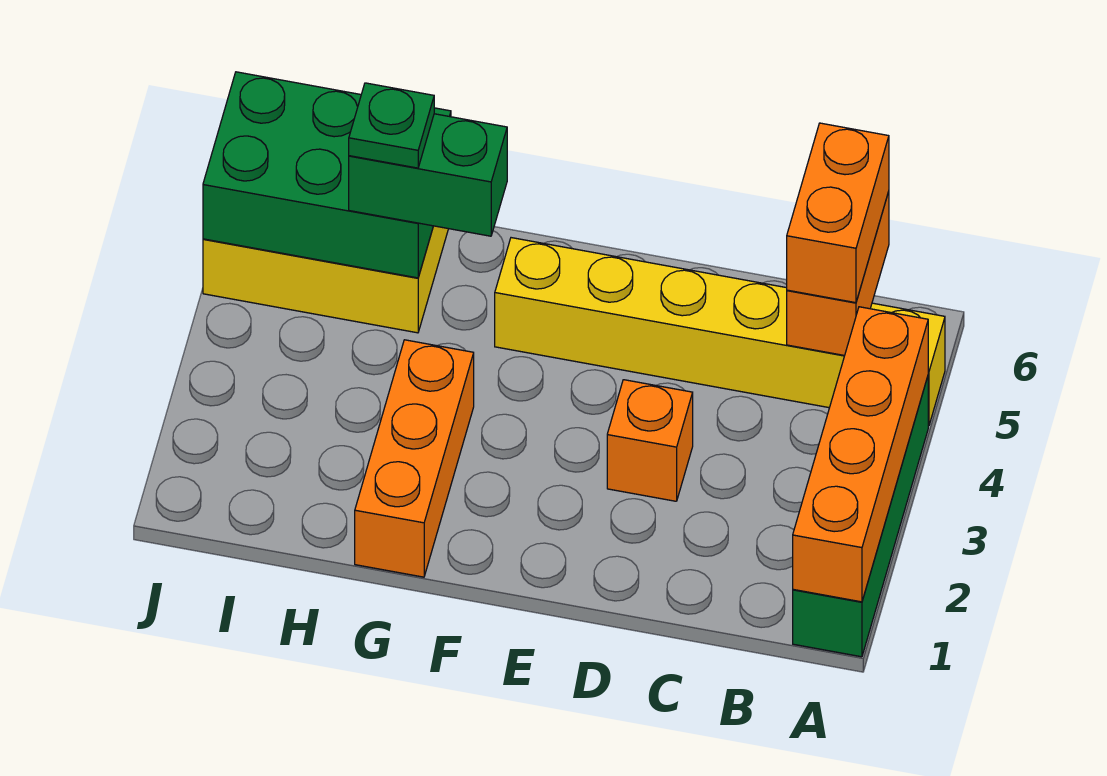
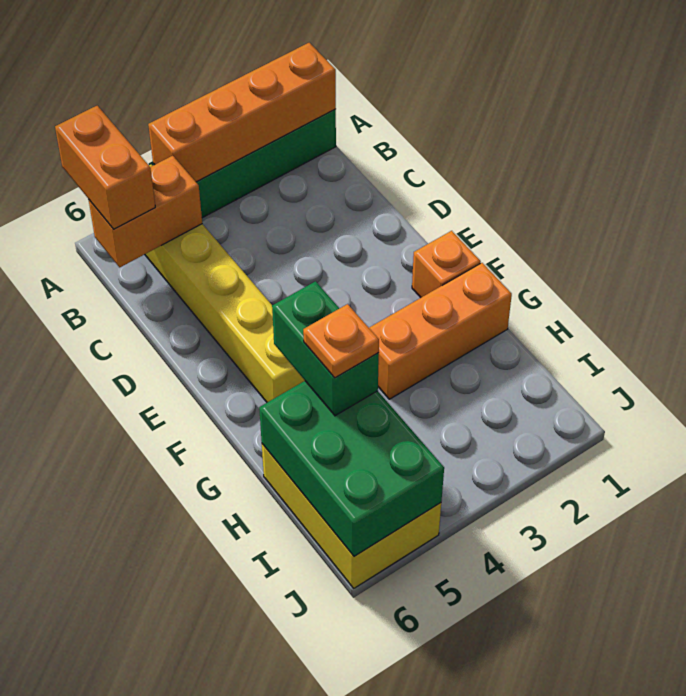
orange brick B5:B6 level 3 -> orange brick A6:B6 level 3
orange brick D3 level 1 -> orange brick F1 level 1
green plate H5 level 4 -> orange plate H5 level 4

